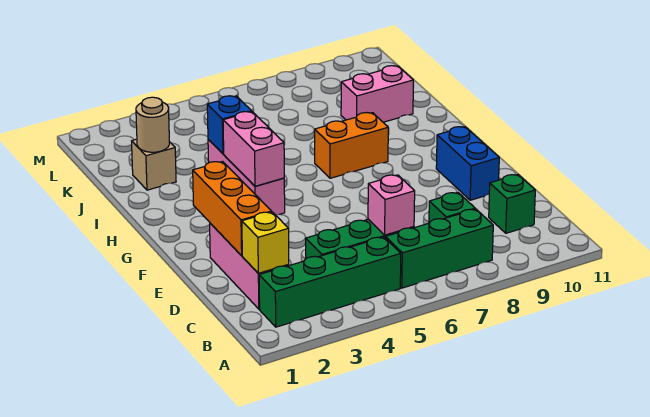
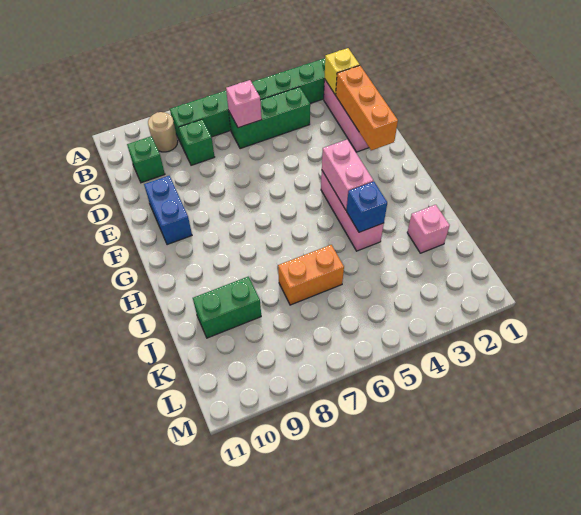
orange brick H7:H8 level 1 -> orange brick J6:J7 level 1
tan brick J2 level 1 -> pink brick J2 level 1
tan round brick J2 level 2 -> tan round brick B9 level 1
pink brick J9:J10 level 1 -> green brick J9:J10 level 1

